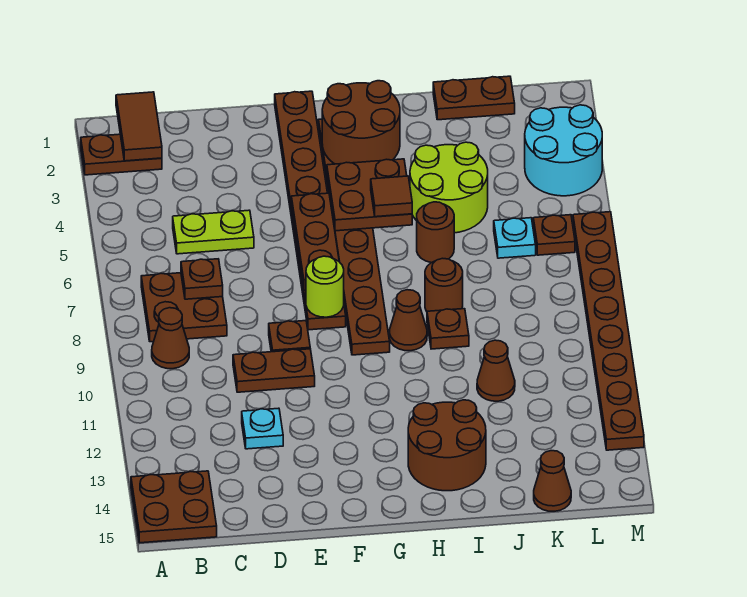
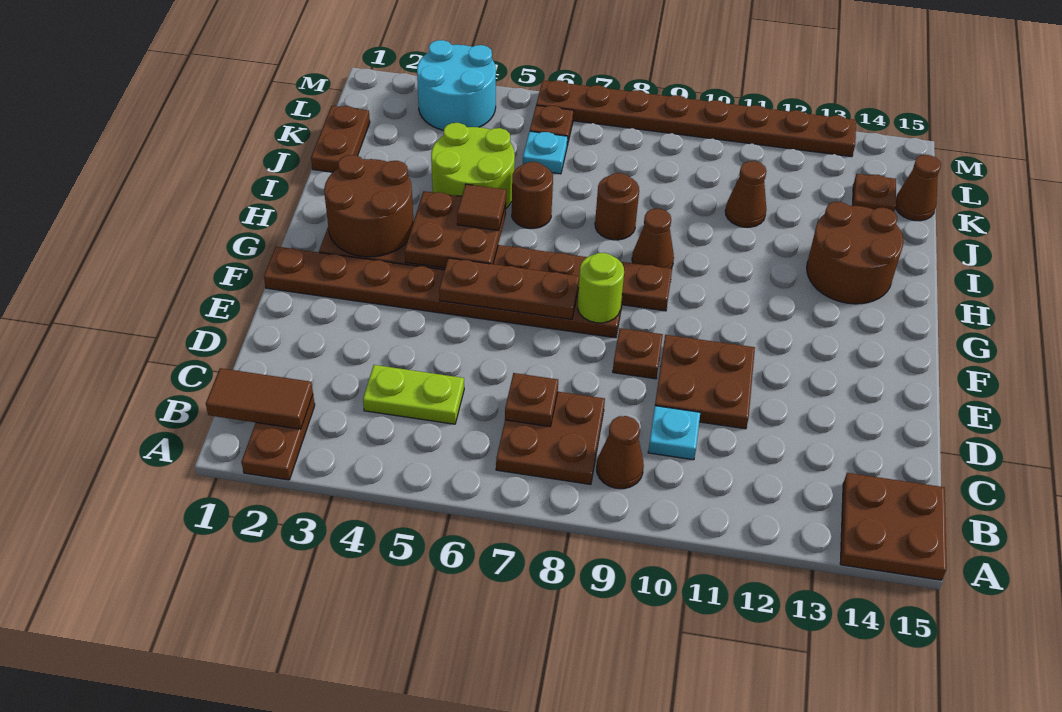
lime plate C5:D5 level 1 -> lime plate C4:C5 level 1
brown plate D10:E10 level 1 -> brown plate D10:E11 level 1
cyan plate D12 level 1 -> cyan plate C10 level 1
brown plate I9 level 1 -> brown plate K14 level 1

